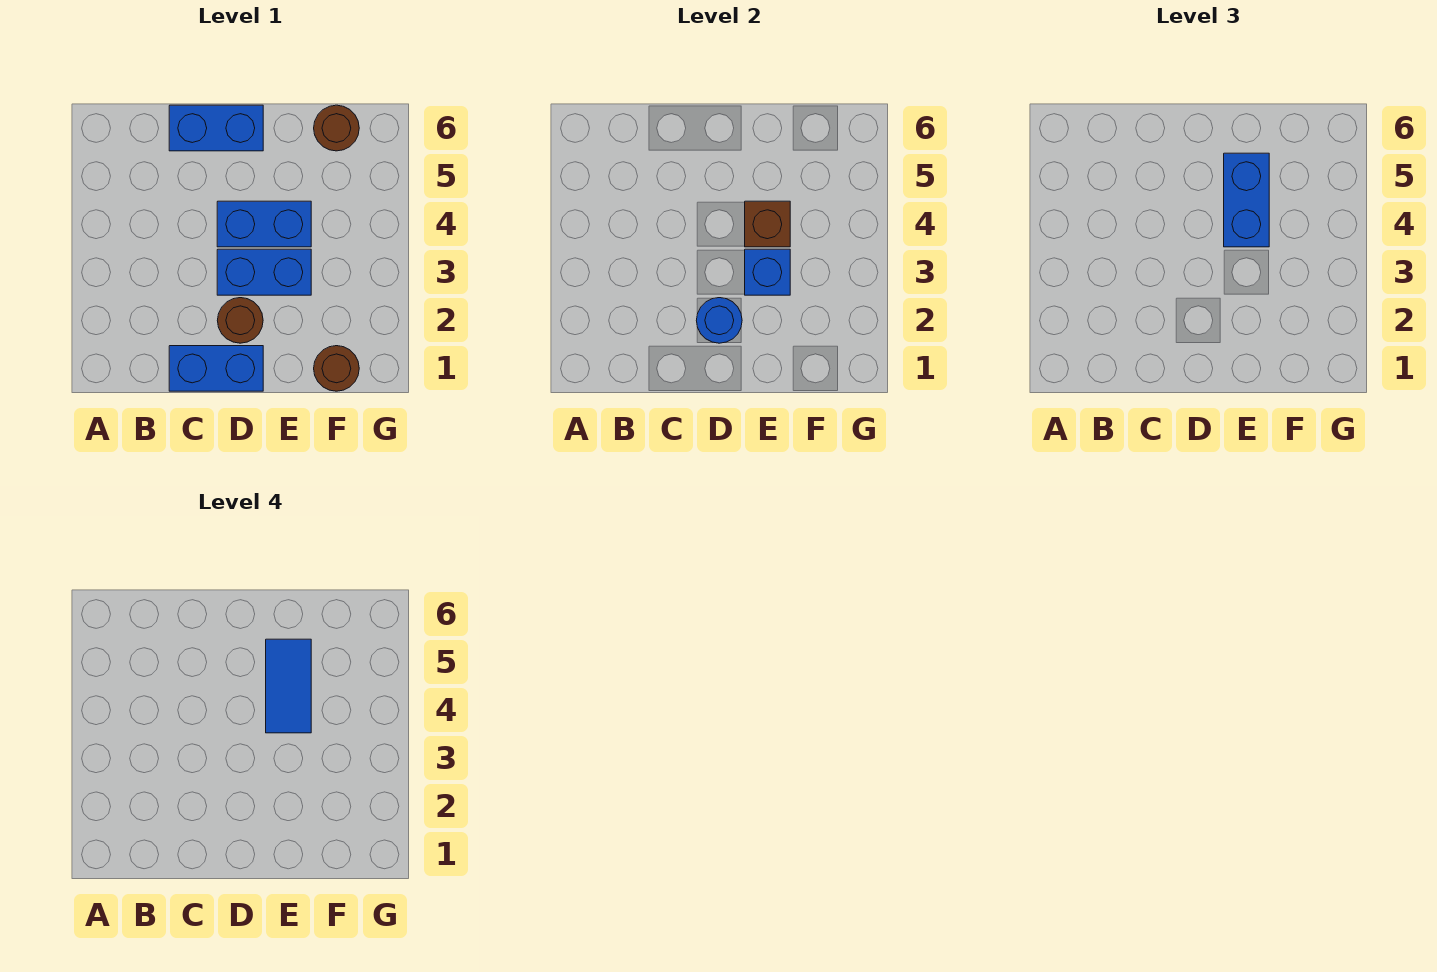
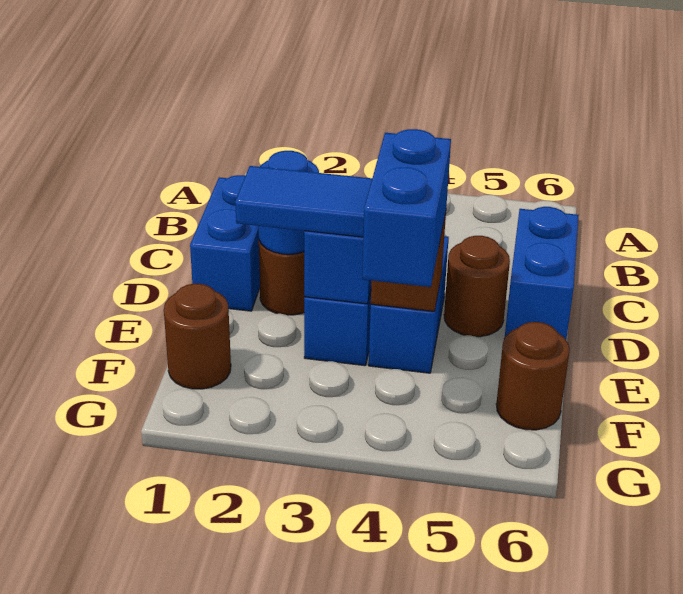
none -> brown round brick D5 level 1
blue brick E4:E5 level 3 -> blue brick E4:F4 level 3
blue tile E4:E5 level 4 -> blue tile E2:E3 level 3

